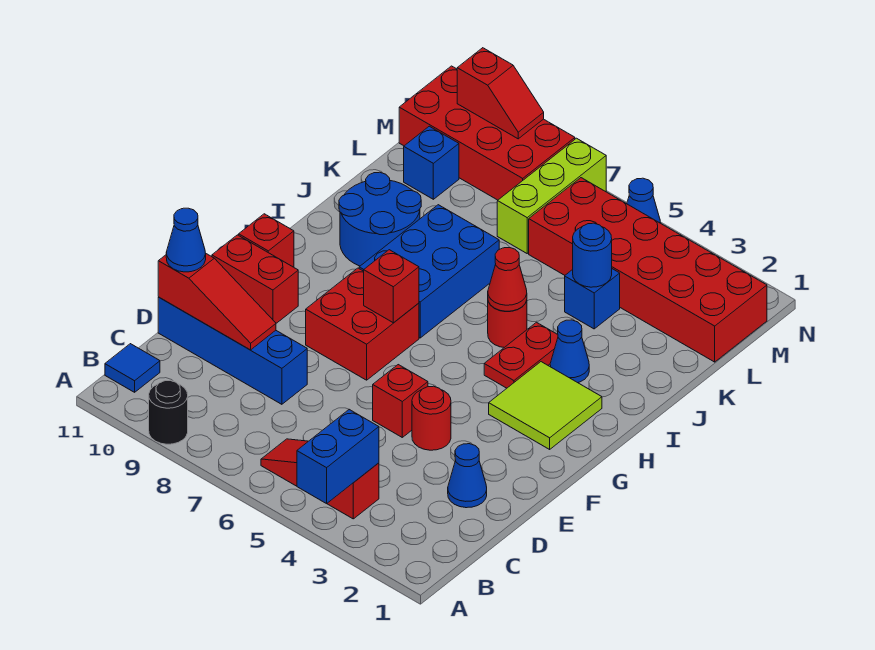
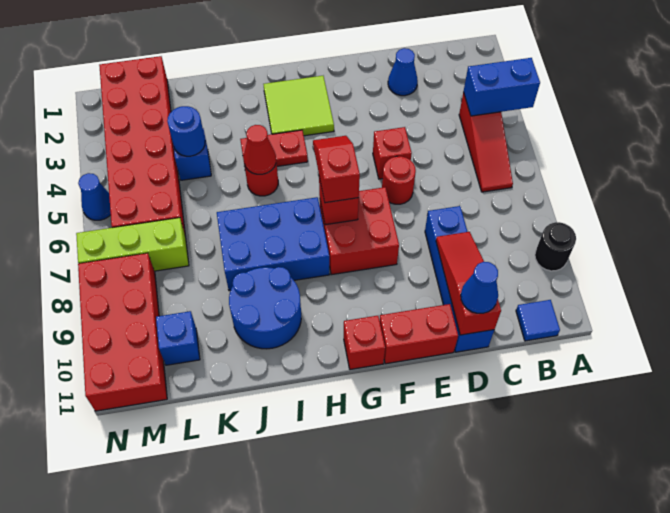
red round brick E4 level 1 -> red round brick E6 level 1
red brick F10:F11 level 1 -> red brick E11:F11 level 1
blue cone I3 level 1 -> none
red slope N9:N10 level 2 top 10 -> red slope G6:G7 level 3 top 7

